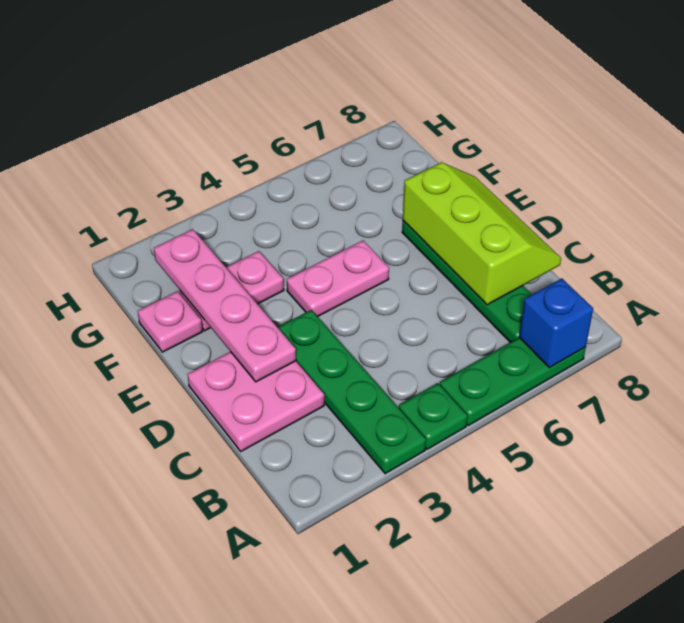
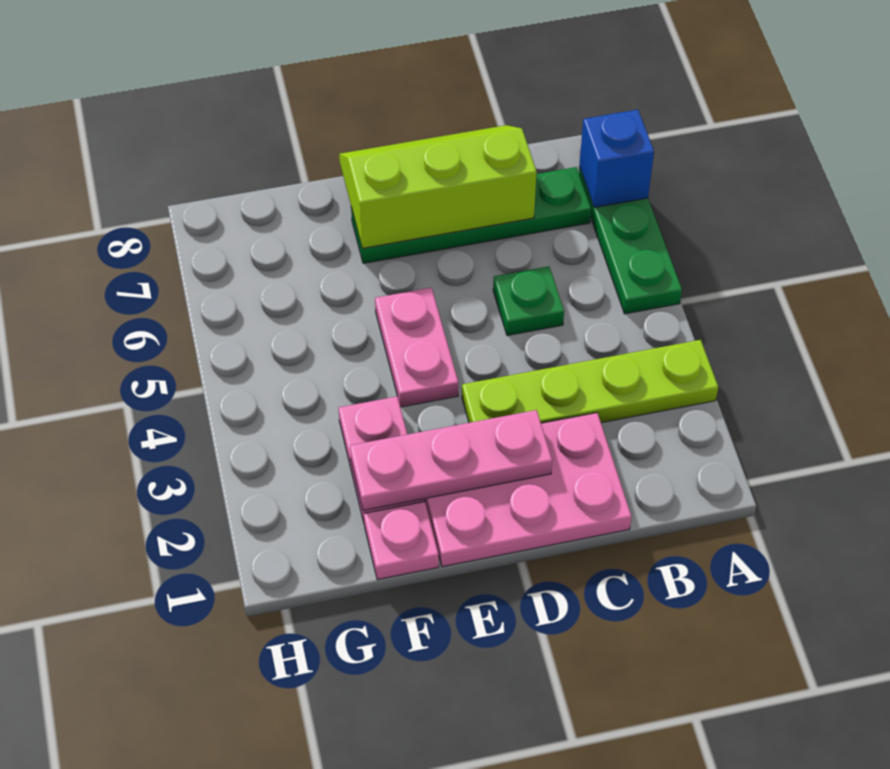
green plate A3:D3 level 1 -> lime plate A3:D3 level 1
green plate A4 level 1 -> green plate C5 level 1
pink plate C1:D2 level 1 -> pink plate C1:E2 level 1
pink plate D2:G2 level 2 -> pink plate D2:F2 level 2

